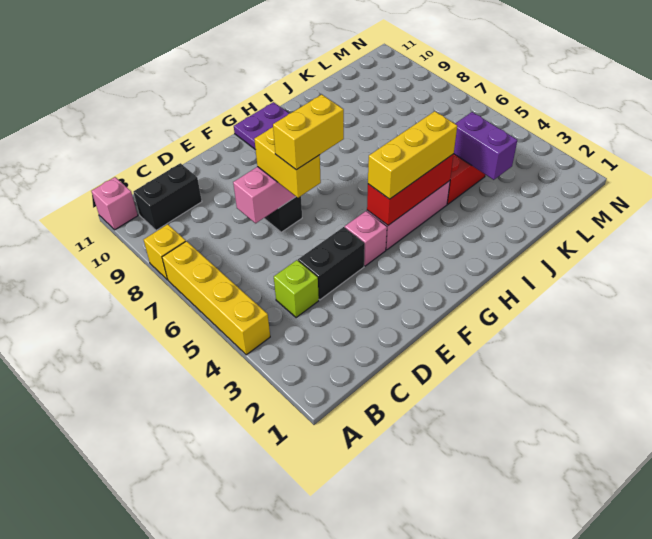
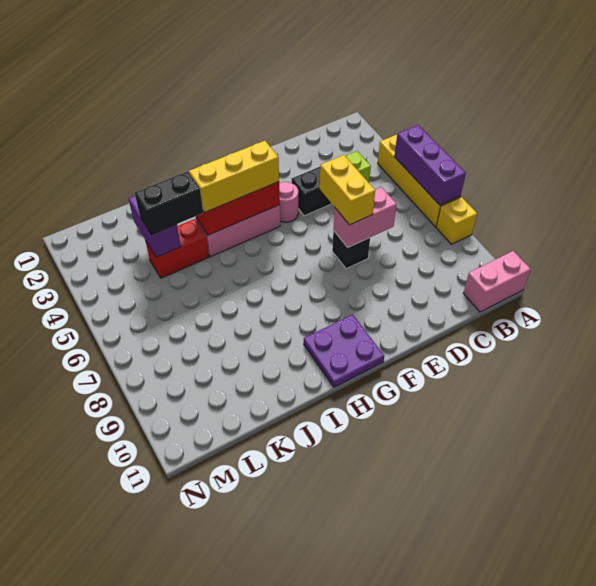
none -> purple brick A5:A7 level 2
pink brick A11 level 1 -> pink brick A11:B11 level 1
black brick B10:C10 level 1 -> black brick J4:K4 level 3
yellow brick E6:F6 level 4 -> none
pink brick F4 level 1 -> pink round brick F4 level 1

